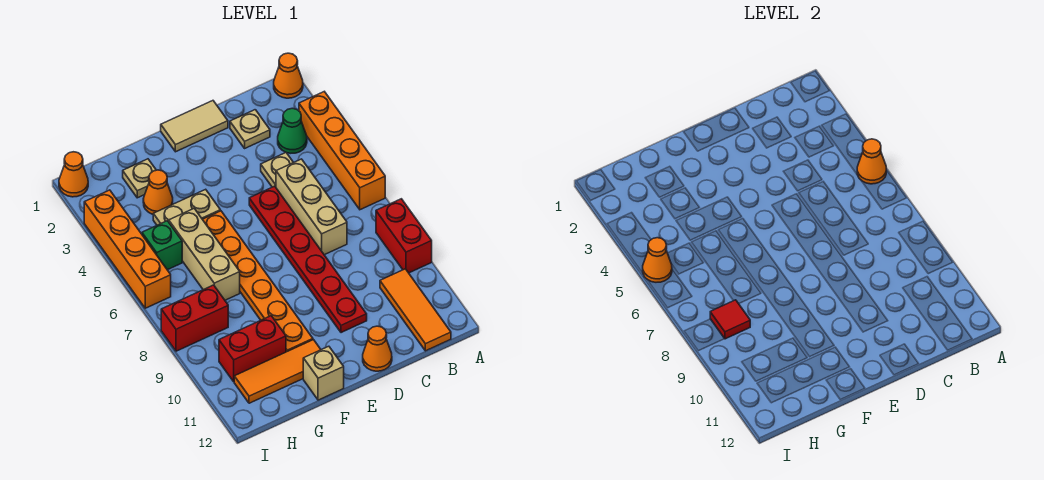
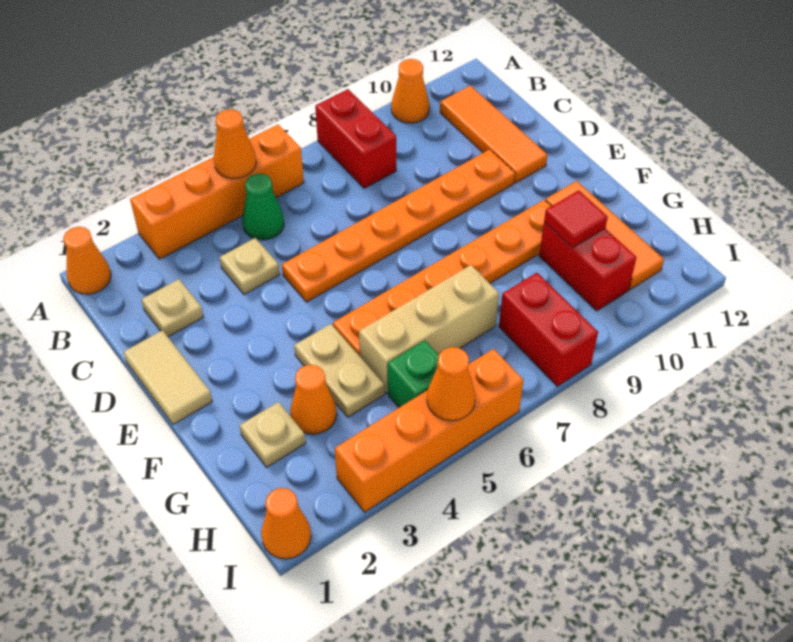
red brick A8:A9 level 1 -> red brick A8:B8 level 1
green cone B3 level 1 -> green cone B5 level 1
orange tile B10:B12 level 1 -> orange tile B11:D11 level 1
tan brick C5:C7 level 1 -> none
red plate D5:D10 level 1 -> orange plate D5:D10 level 1
orange cone D12 level 1 -> orange cone A10 level 1
tan brick F12 level 1 -> none
red tile H8 level 2 -> red tile G10 level 2

